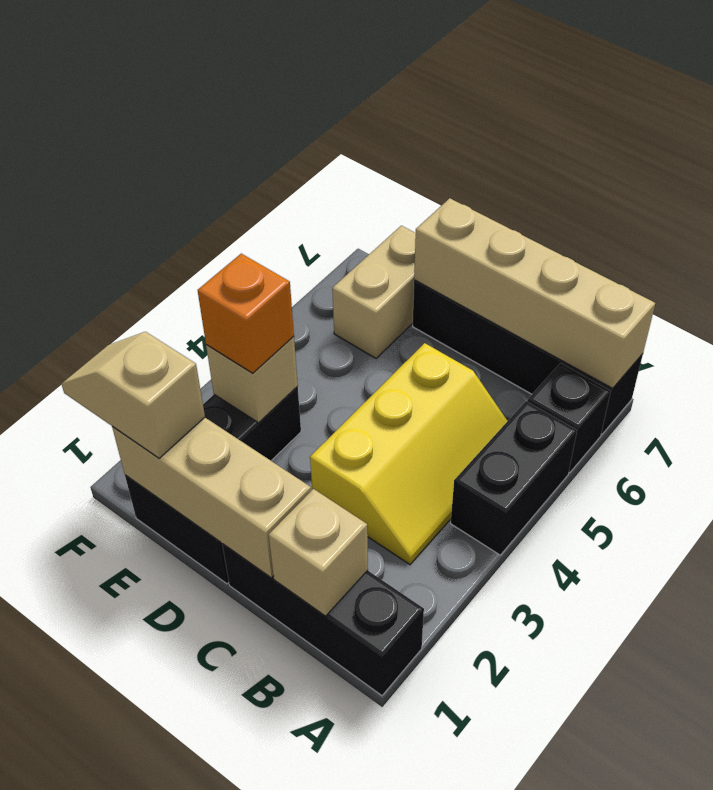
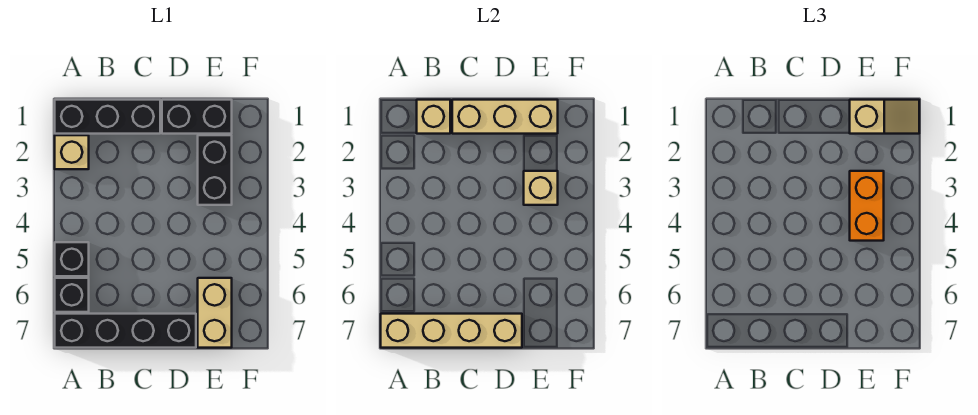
none -> tan brick A2 level 1
black brick A4:A5 level 1 -> black brick A5 level 1
yellow slope B3:C5 level 1 top C -> none
orange brick E3 level 3 -> orange brick E3:E4 level 3

